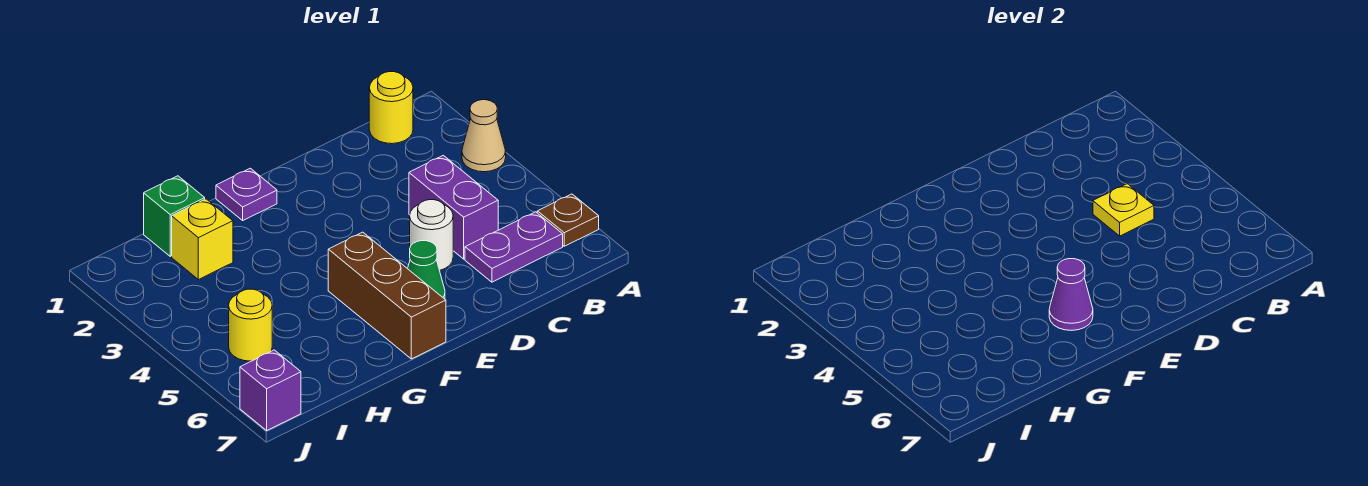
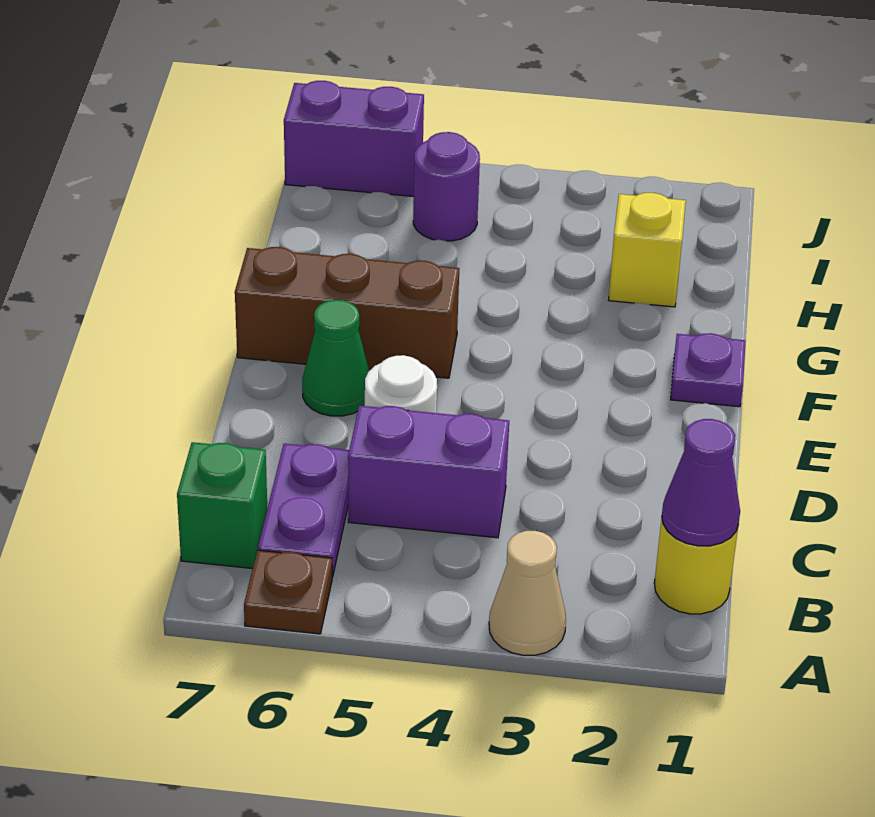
yellow plate C4 level 2 -> none
purple cone F6 level 2 -> purple cone B1 level 2
green brick H1 level 1 -> green brick B7 level 1
yellow round brick I5 level 1 -> purple round brick I5 level 1
purple brick J7 level 1 -> purple brick J6:J7 level 1

